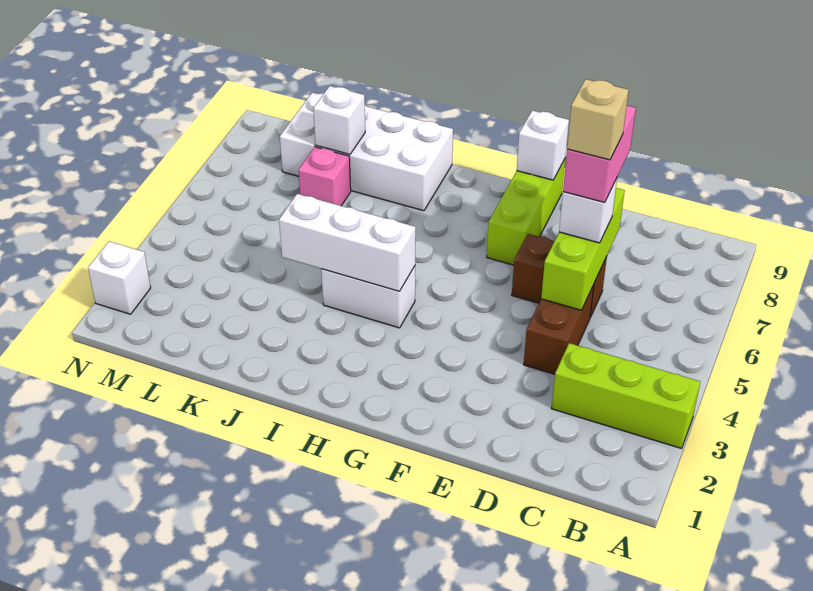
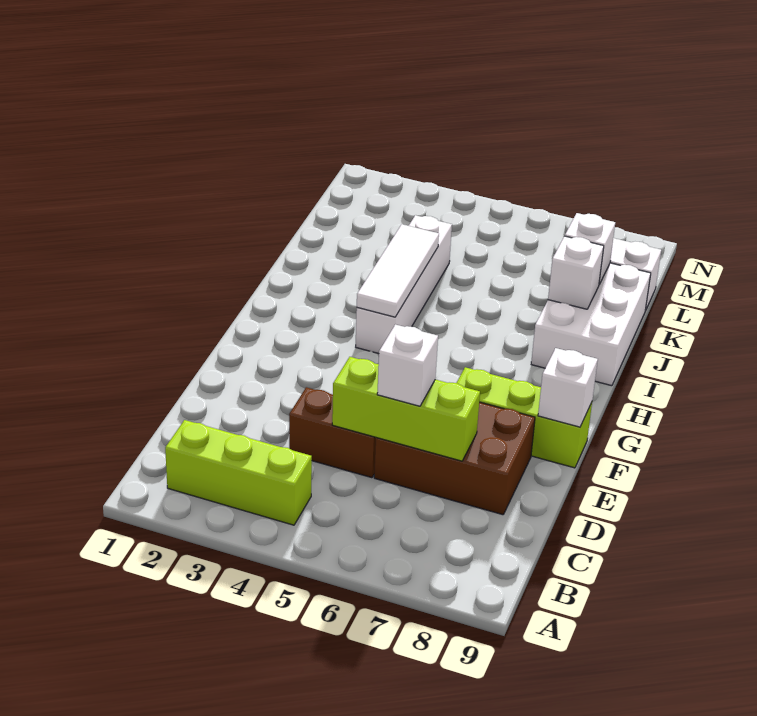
lime brick A3:C3 level 1 -> lime brick B2:B4 level 1
brown brick D6:E6 level 1 -> brown brick D6:E8 level 1
pink brick D6:D7 level 4 -> none
tan brick D6 level 5 -> none
white brick H4:I4 level 1 -> white brick H4:K4 level 1
white brick H4:J4 level 2 -> white tile H4:J4 level 2
pink brick K7 level 1 -> none
white brick N2 level 1 -> white brick J8 level 2

